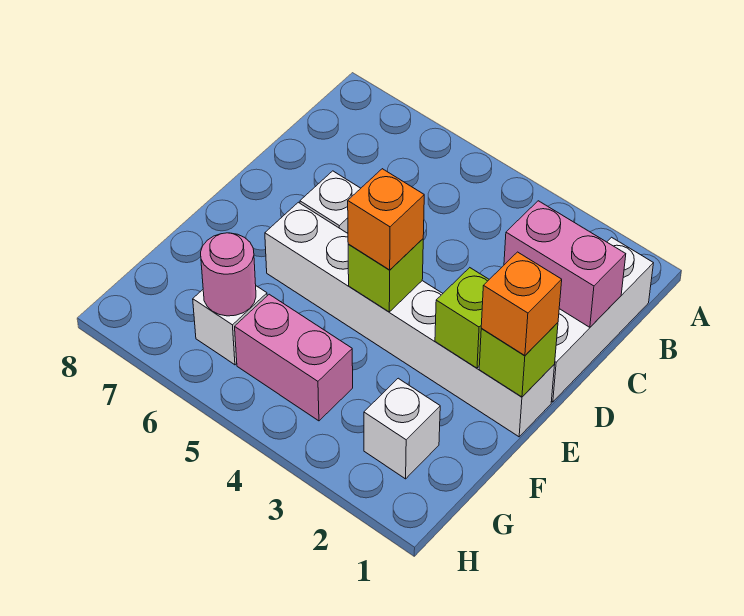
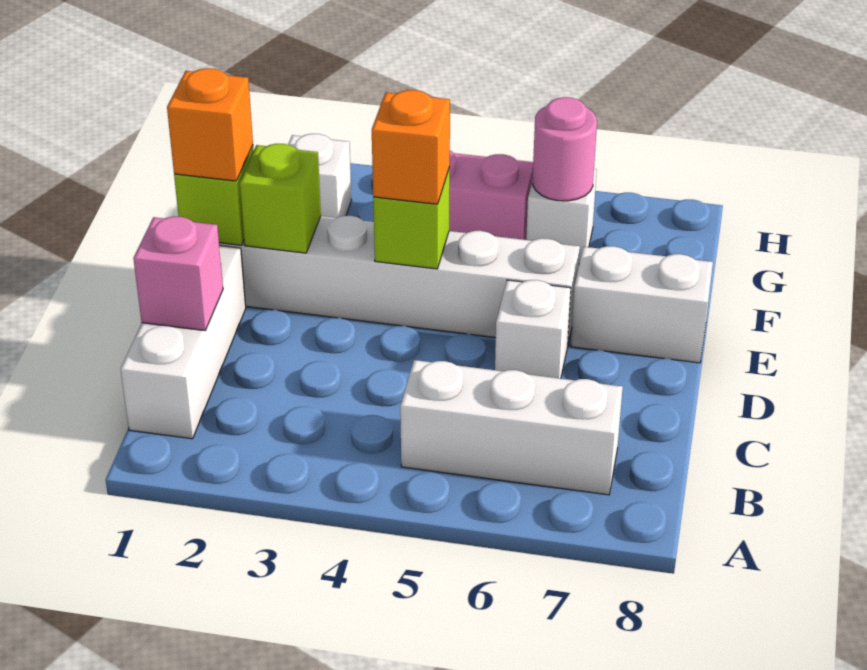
none -> white brick B5:B7 level 1
pink brick C1:C2 level 2 -> pink brick C1 level 2
none -> white brick E7:E8 level 1

